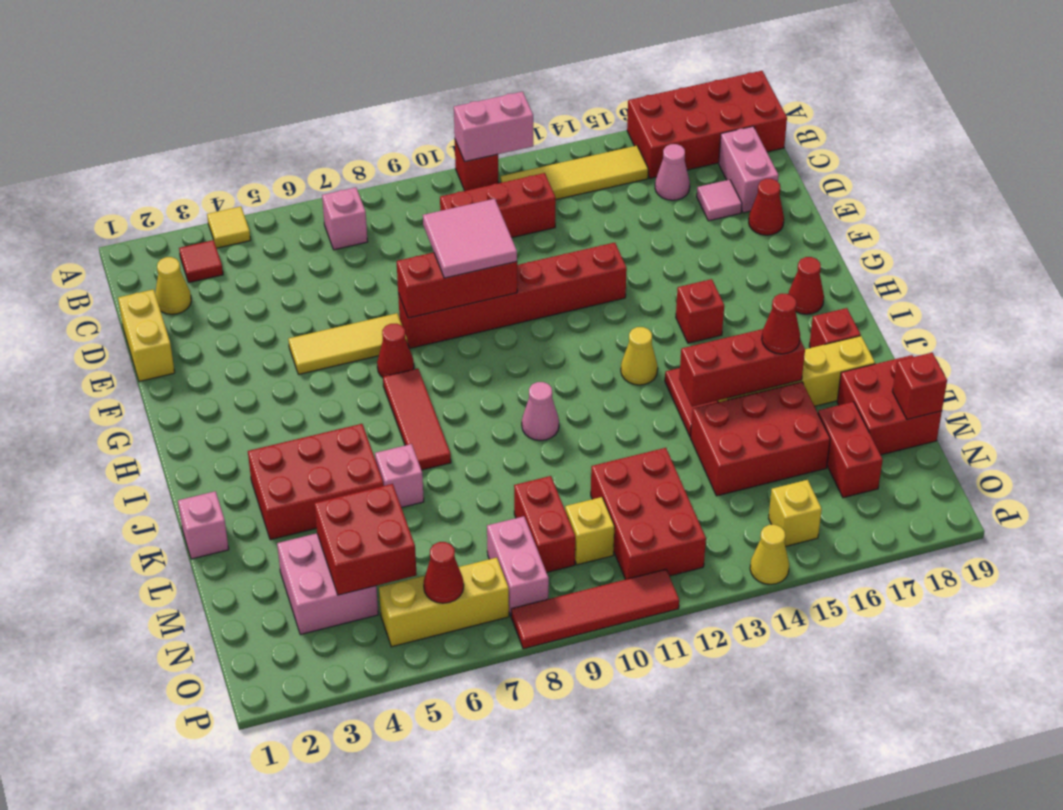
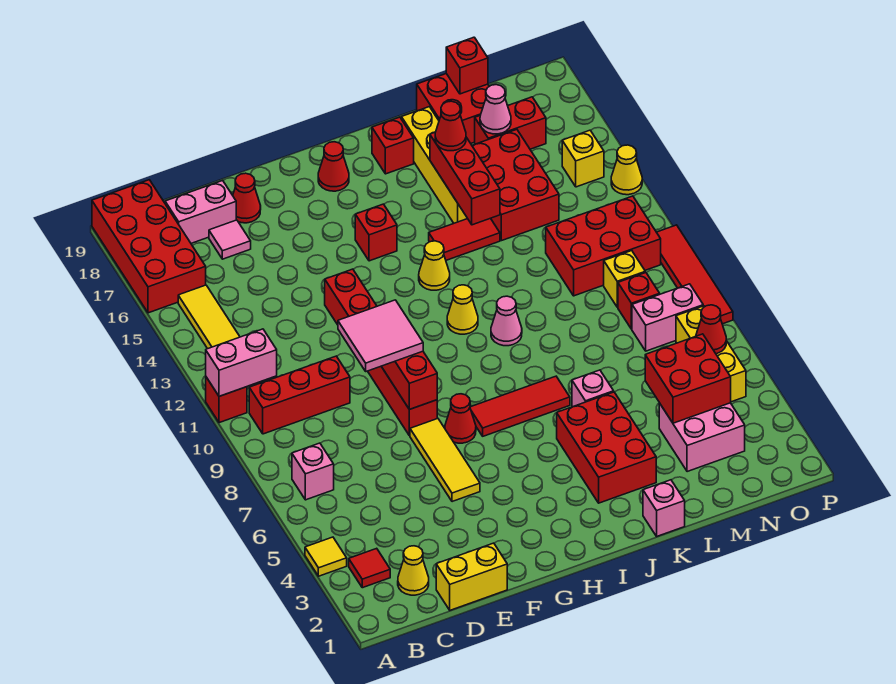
pink brick A11:A12 level 2 -> pink brick A11:B11 level 2
red brick C10:C12 level 1 -> red brick B10:D10 level 1
pink cone C16 level 1 -> pink cone M17 level 2
none -> yellow cone I11 level 1
red brick M9:N9 level 1 -> red brick N9 level 1

